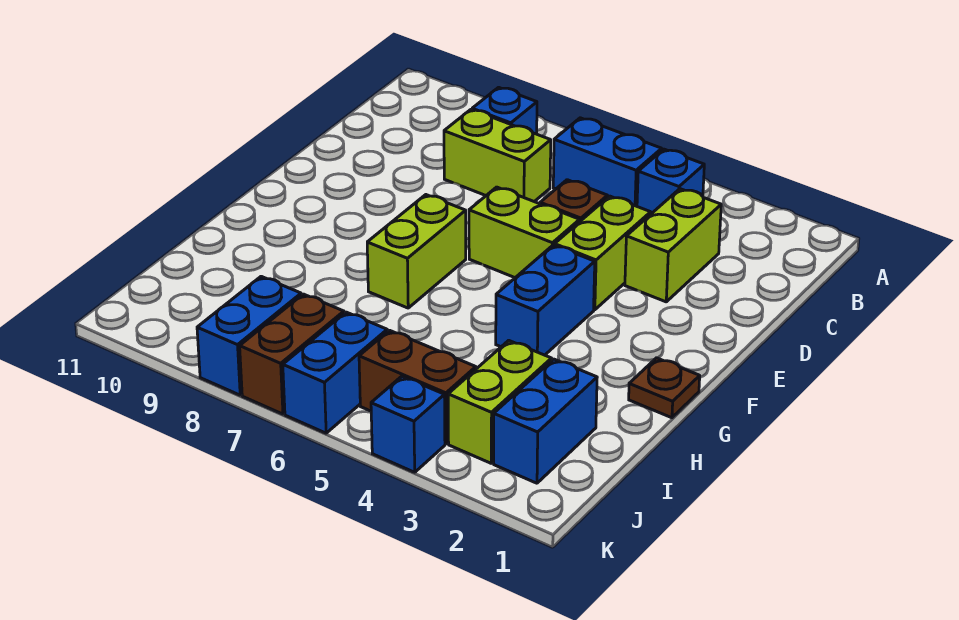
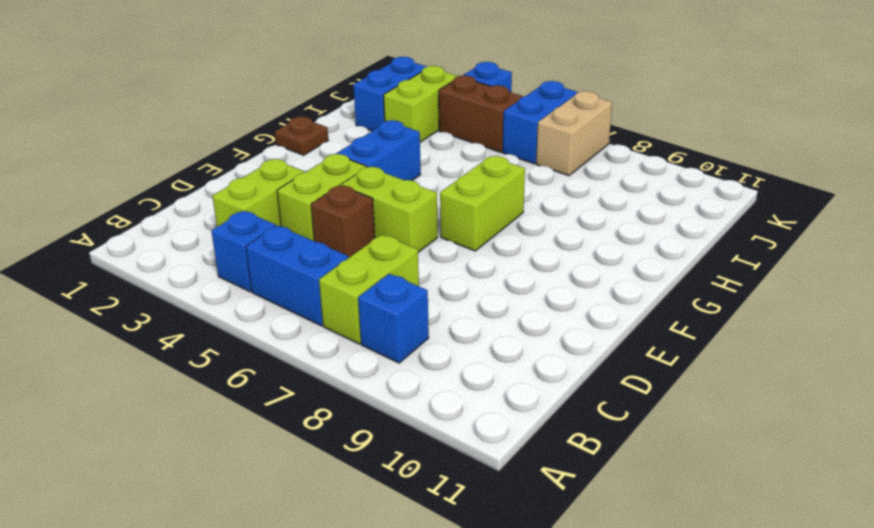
lime brick C7:C8 level 1 -> lime brick B7:C7 level 1
brown brick J7:K7 level 1 -> tan brick J7:K7 level 1
blue brick J8:K8 level 1 -> none

